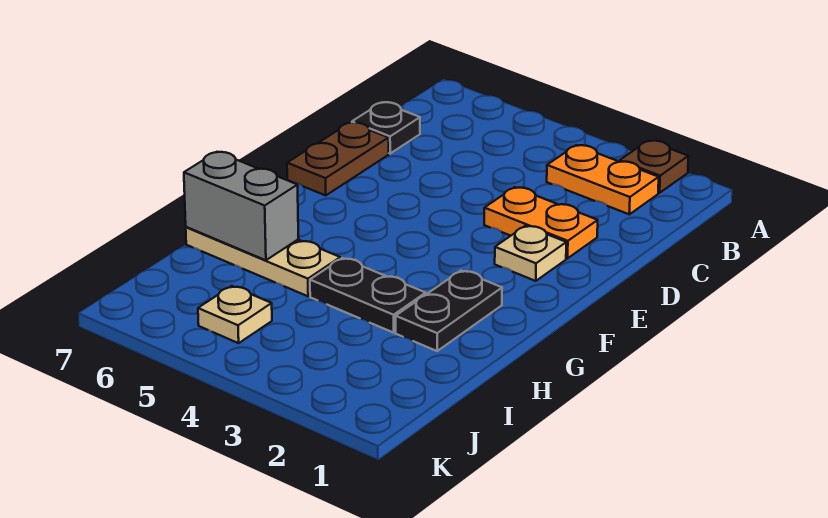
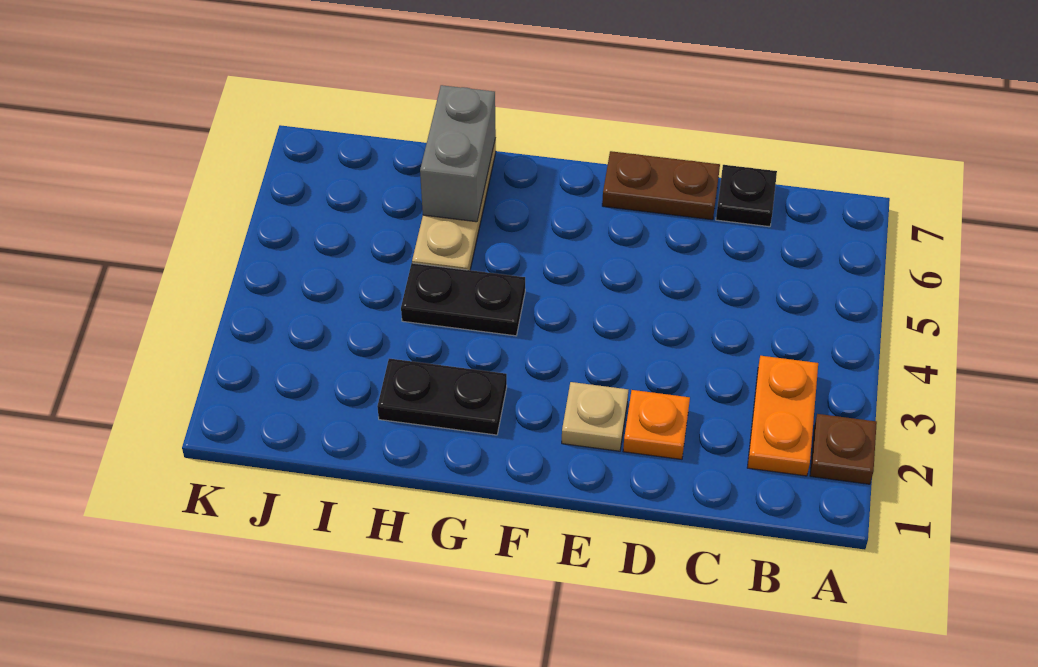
orange plate D2:D3 level 1 -> orange plate D2 level 1
black plate H3:H4 level 1 -> black plate G4:H4 level 1
tan plate J5 level 1 -> none

